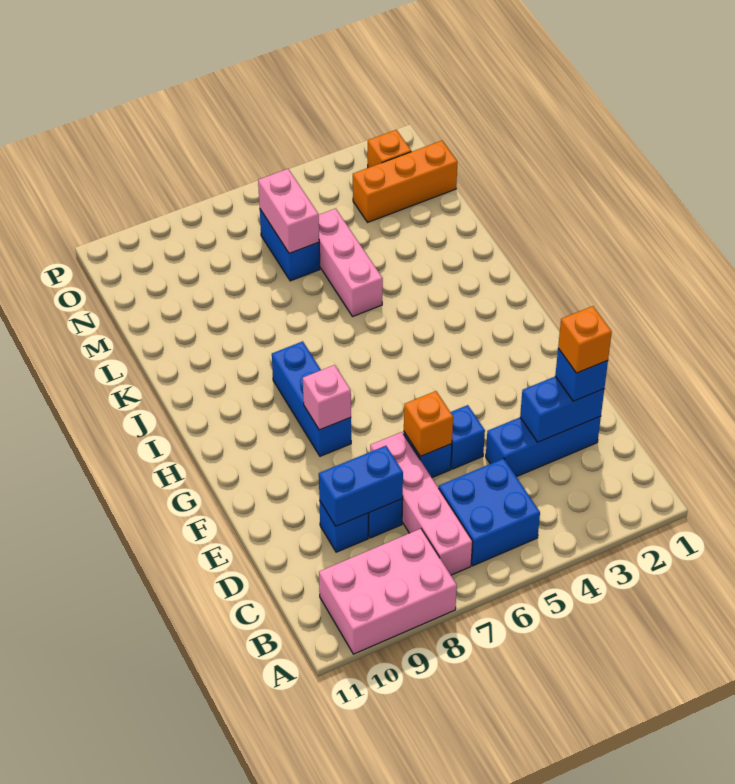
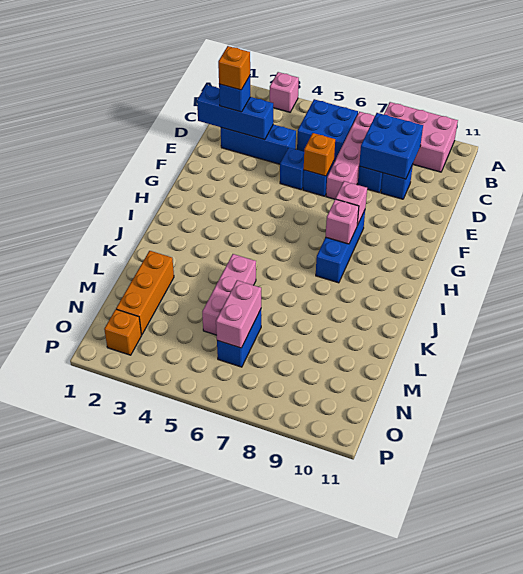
none -> pink brick A3 level 1
blue brick D2:D3 level 2 -> blue brick D1:D3 level 2
blue brick D8:D9 level 2 -> blue brick C8:D9 level 2
none -> pink brick H8 level 2
orange brick N1:N3 level 1 -> orange brick L2:N2 level 1

